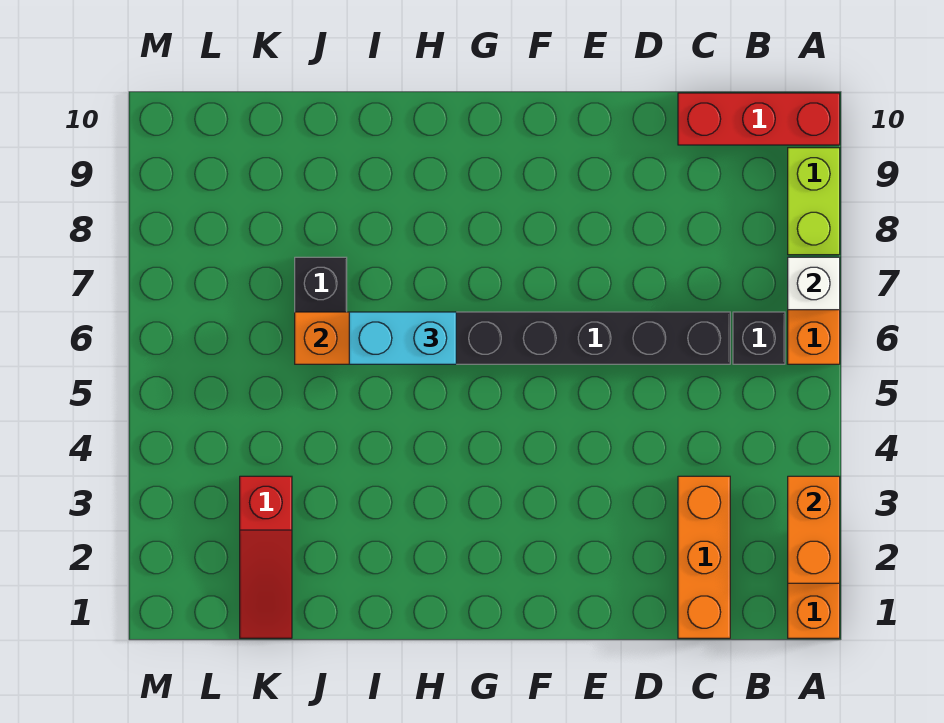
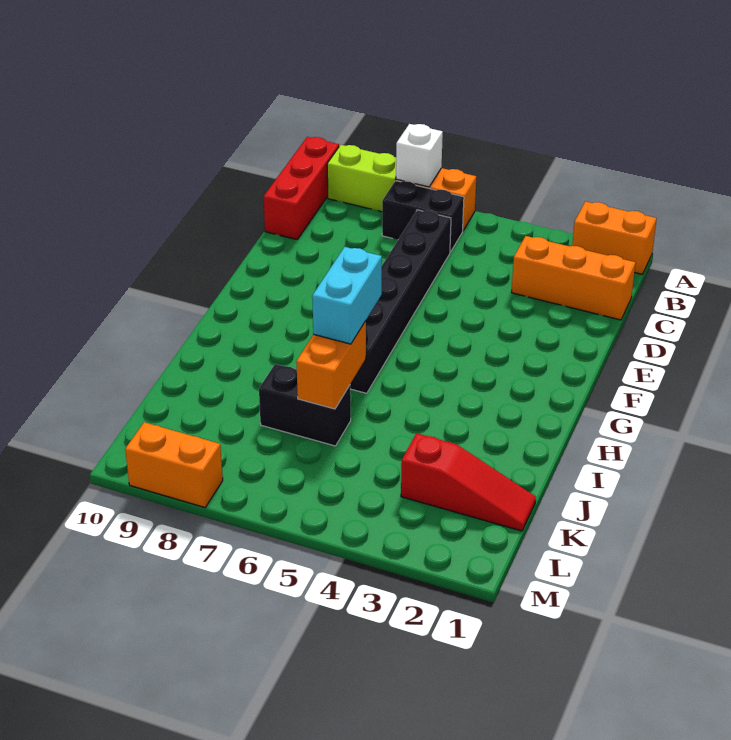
orange brick A2:A3 level 2 -> orange brick M8:M9 level 1
black brick B6 level 1 -> black brick B6:B7 level 1

